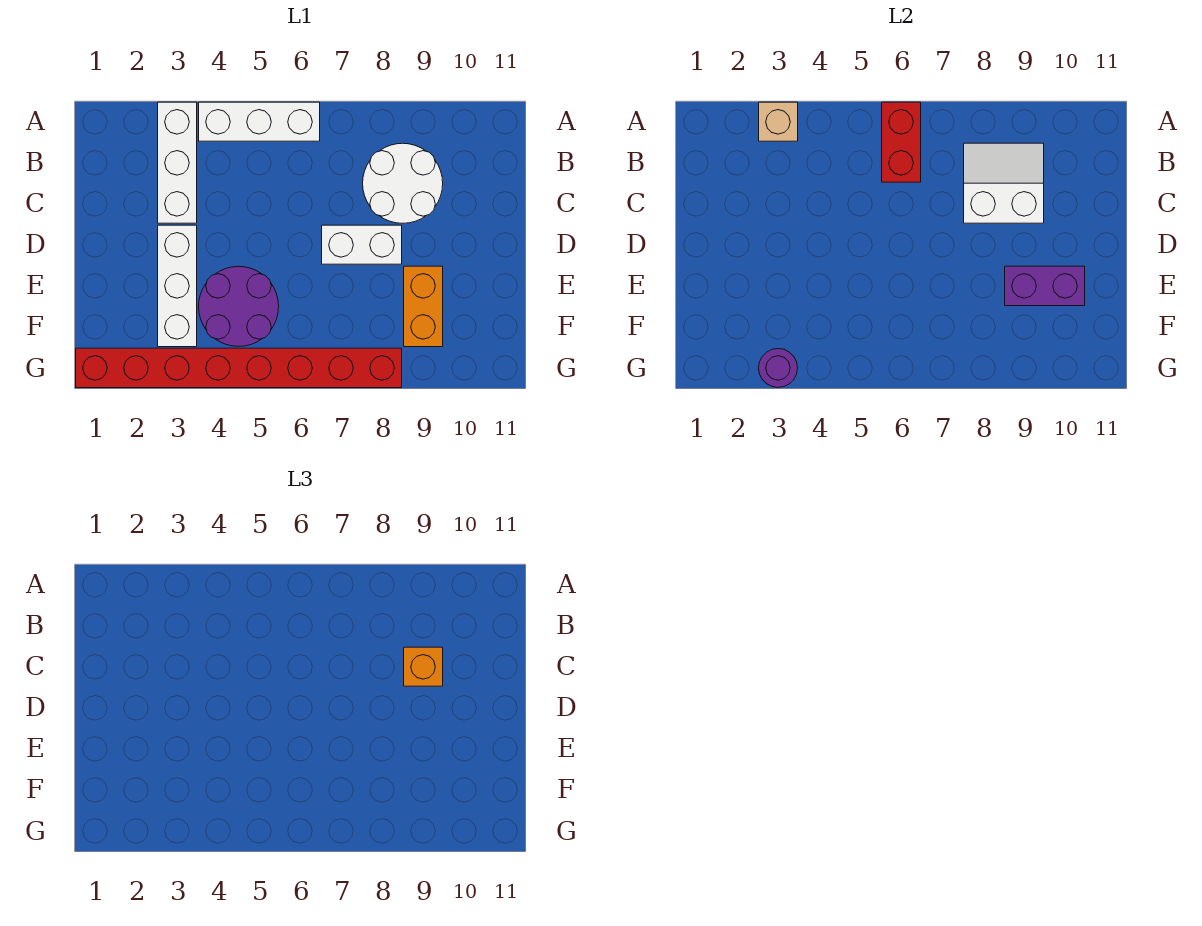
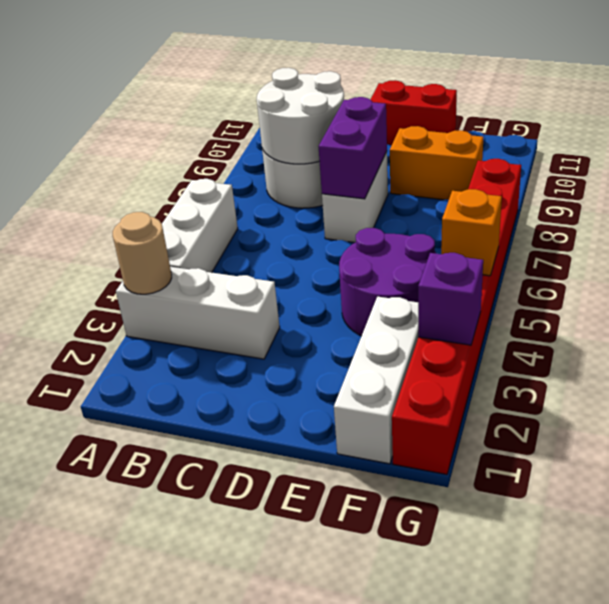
tan brick A3 level 2 -> tan round brick A3 level 2
red brick A6:B6 level 2 -> red brick D11:E11 level 1
white slope B8:C9 level 2 top C -> white round brick B8:C9 level 2
orange brick C9 level 3 -> orange brick G5 level 2
white brick D3:F3 level 1 -> white brick F1:F3 level 1
purple brick E9:E10 level 2 -> purple brick D7:D8 level 2
purple round brick G3 level 2 -> purple brick G3 level 2

